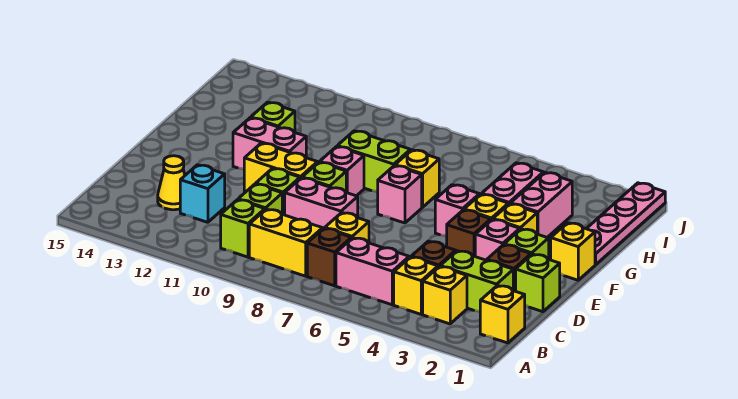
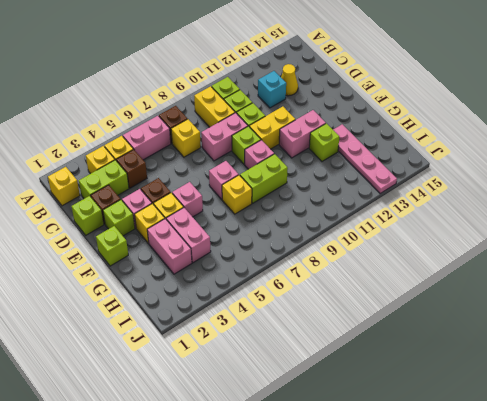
yellow brick B8:B9 level 1 -> yellow brick B9:C9 level 1
yellow brick F1 level 1 -> lime brick F1 level 1
pink plate G1:J1 level 1 -> pink plate G13:J13 level 1

